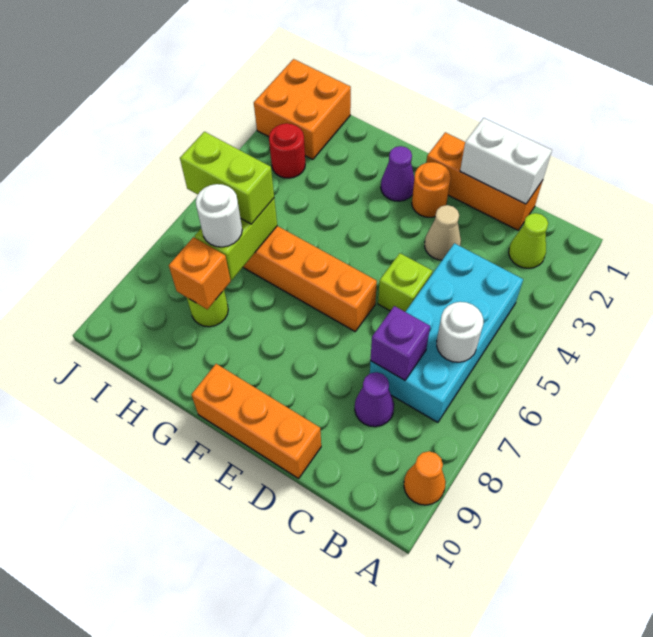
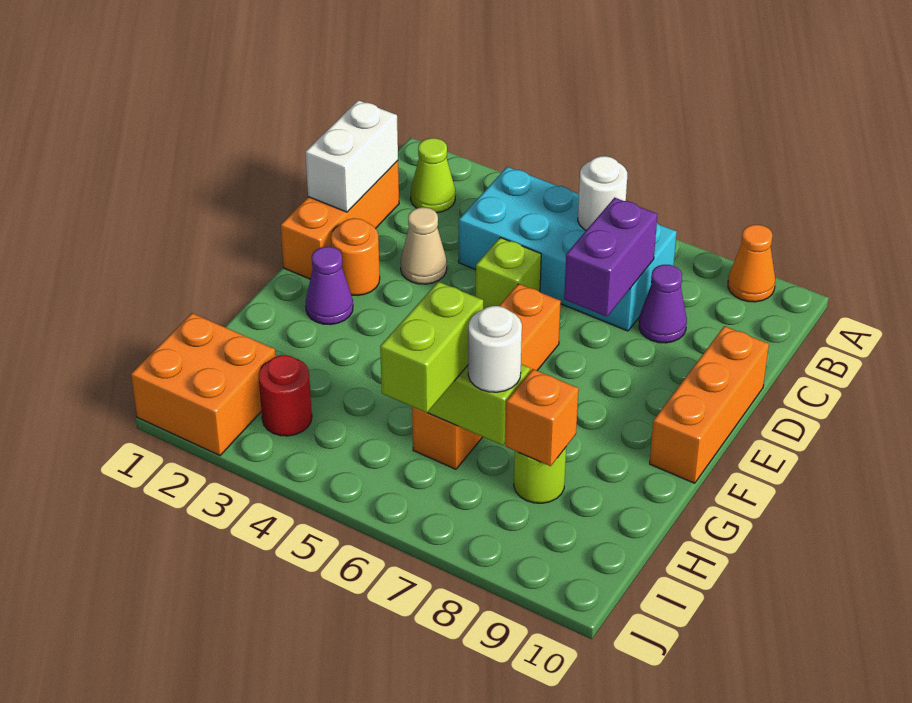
purple brick C7 level 2 -> purple brick C7:D7 level 2

